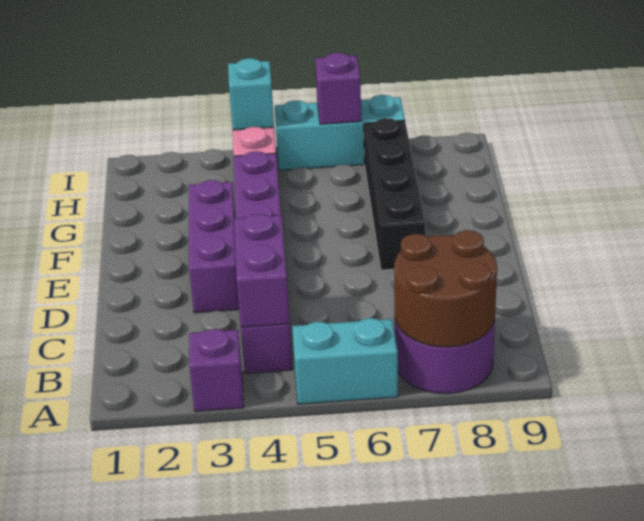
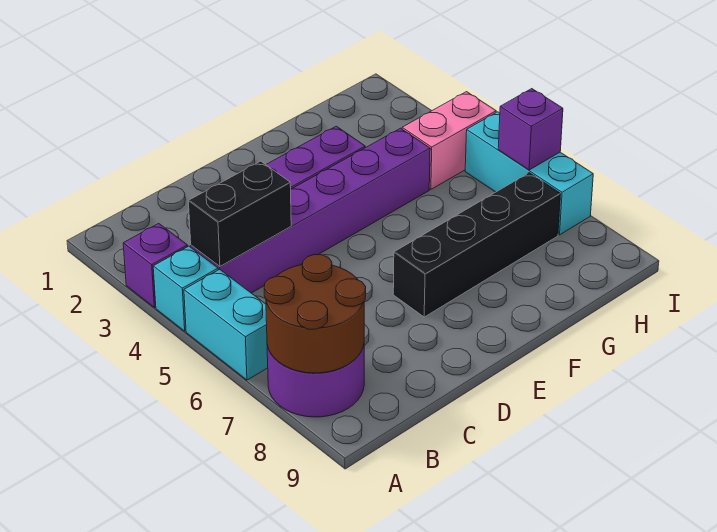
purple brick B4:C4 level 2 -> black brick B4:C4 level 2
cyan brick I4 level 2 -> cyan brick A4 level 1

